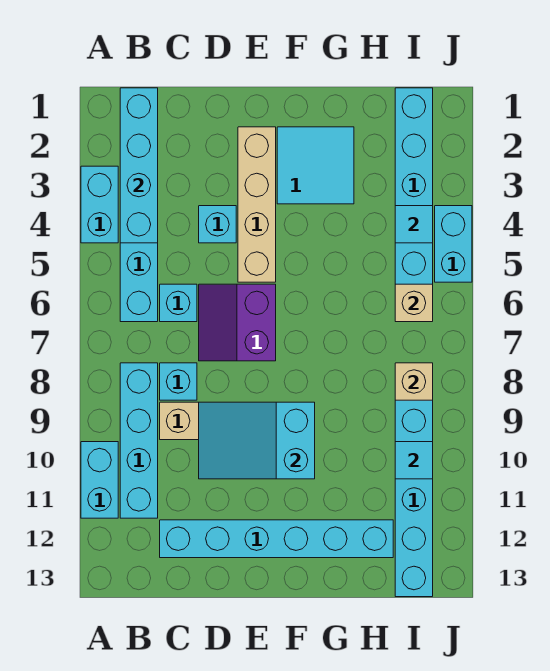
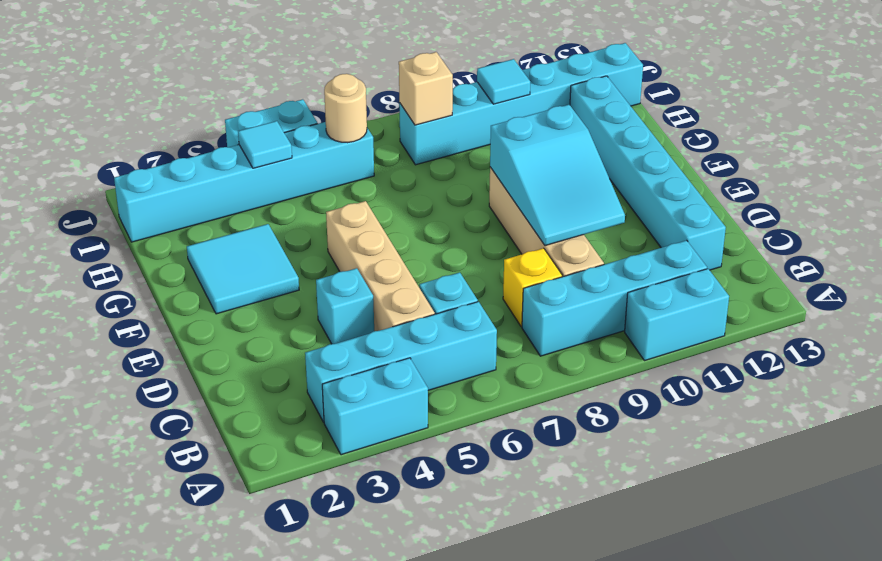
cyan brick B1:B4 level 2 -> none
cyan brick C8 level 1 -> yellow brick C8 level 1
purple slope D6:E7 level 1 top E -> none
tan brick E2:E5 level 1 -> tan brick C5:F5 level 1
tan brick I6 level 2 -> tan round brick I6 level 2

